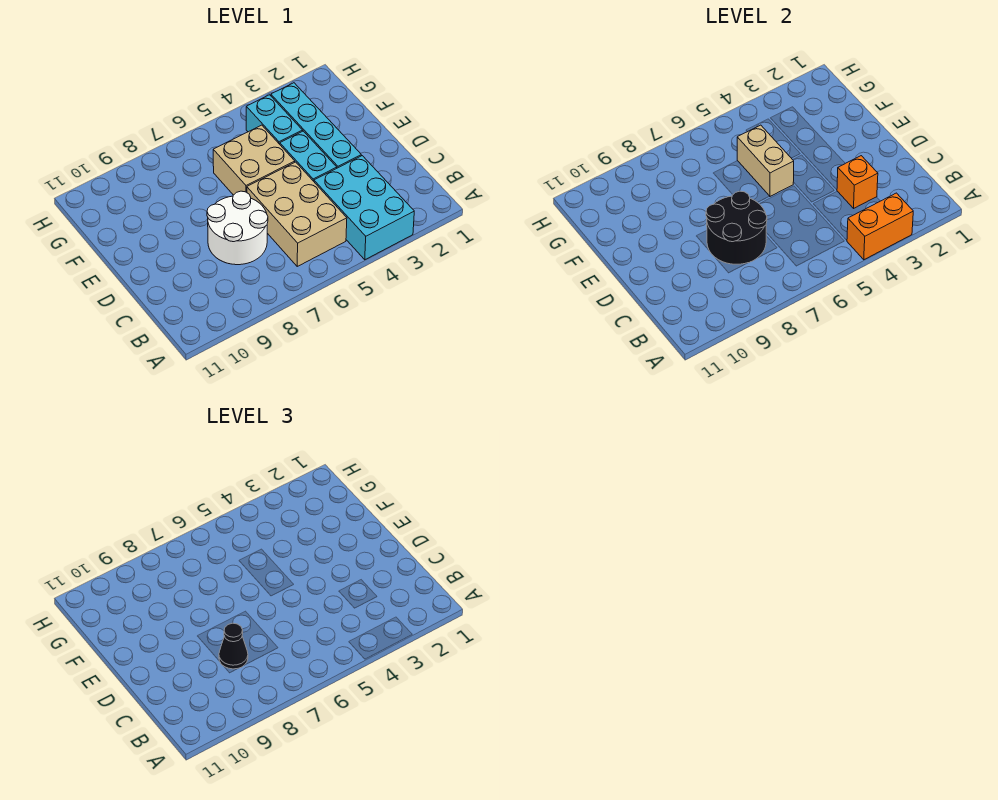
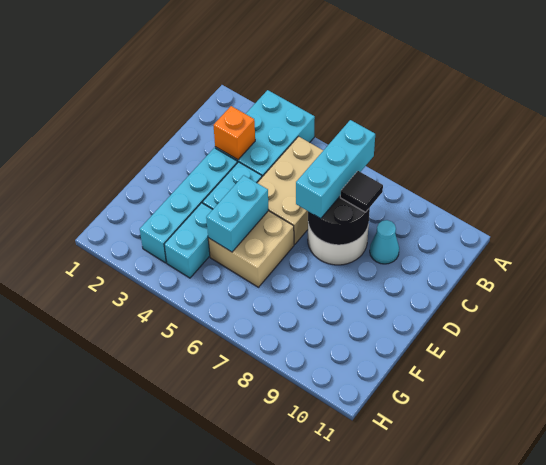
orange brick A3:A4 level 2 -> none
none -> cyan brick B7:D7 level 3
black cone C8 level 3 -> black tile C8 level 3
none -> cyan cone C9 level 1
tan brick E5:F5 level 2 -> cyan brick E5:F5 level 2

